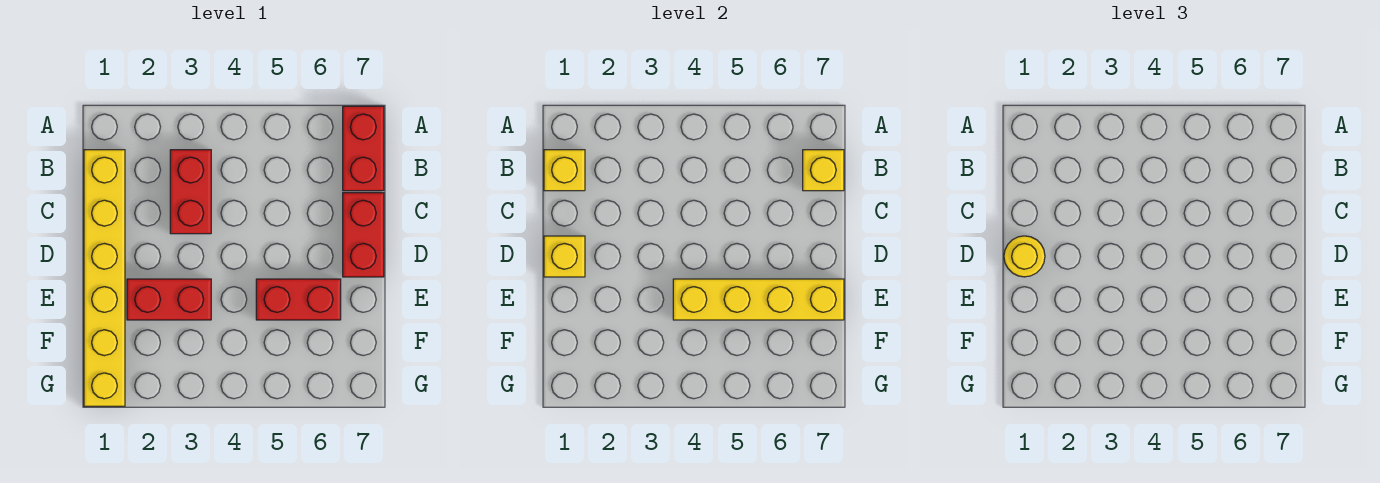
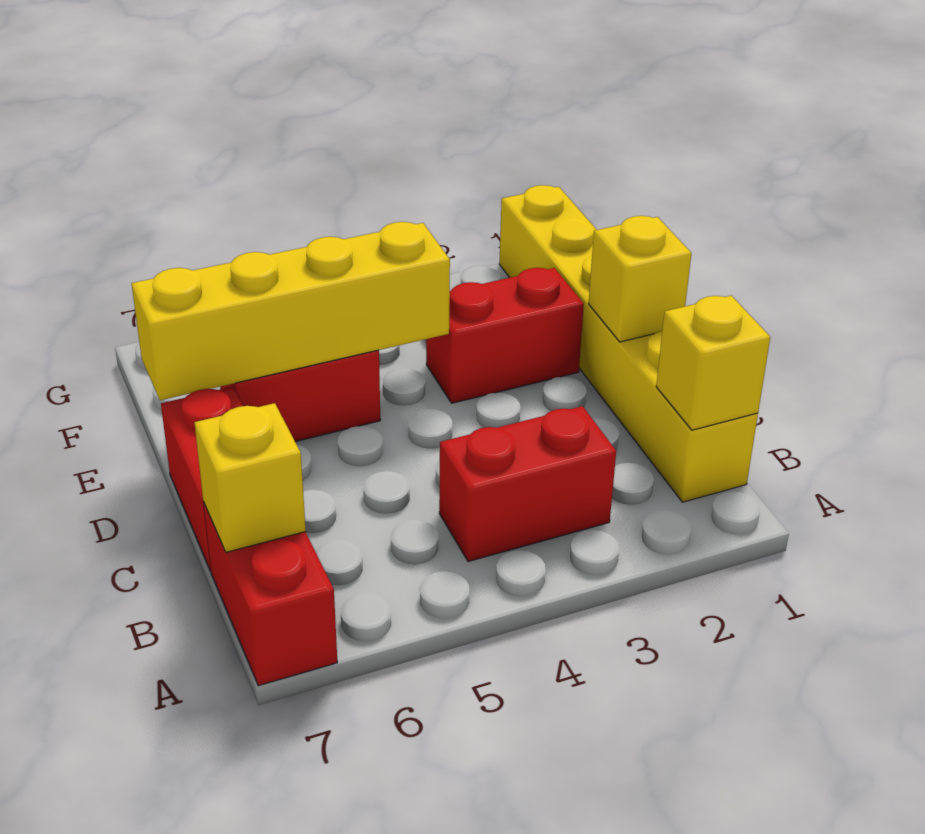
red brick B3:C3 level 1 -> red brick B3:B4 level 1
yellow round brick D1 level 3 -> none

